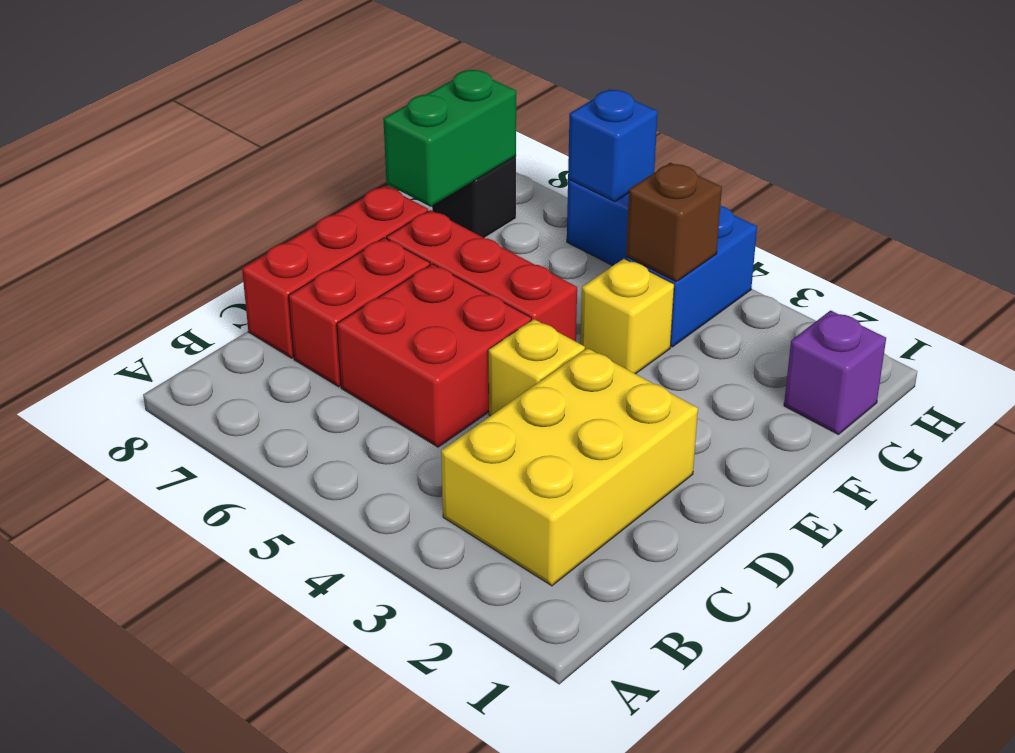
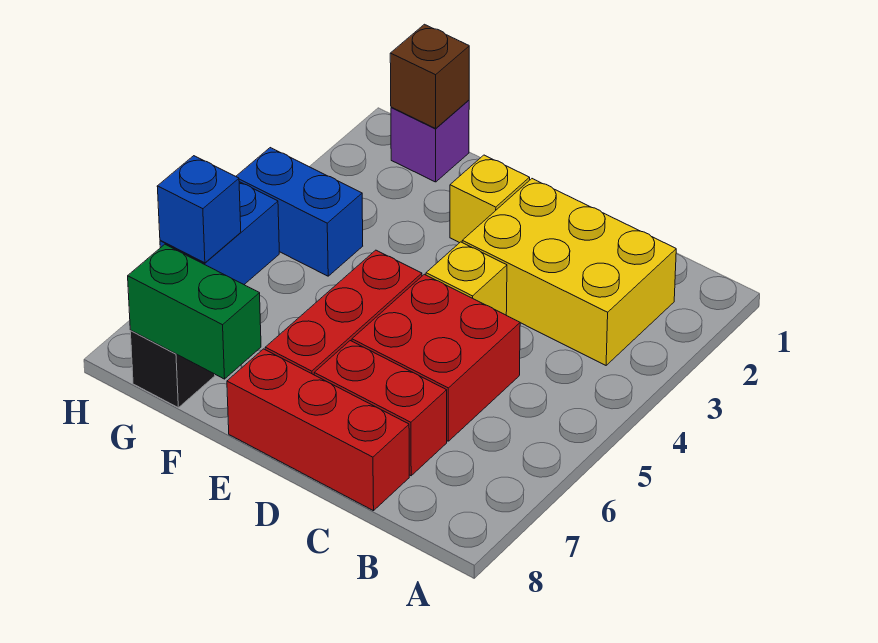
yellow brick F4 level 1 -> yellow brick E2 level 1
brown brick G4 level 2 -> brown brick G1 level 2

